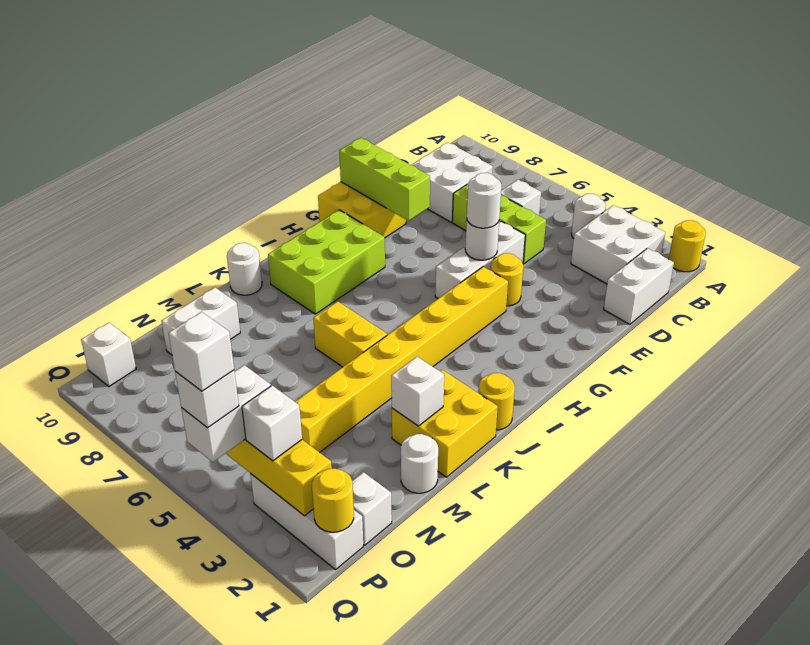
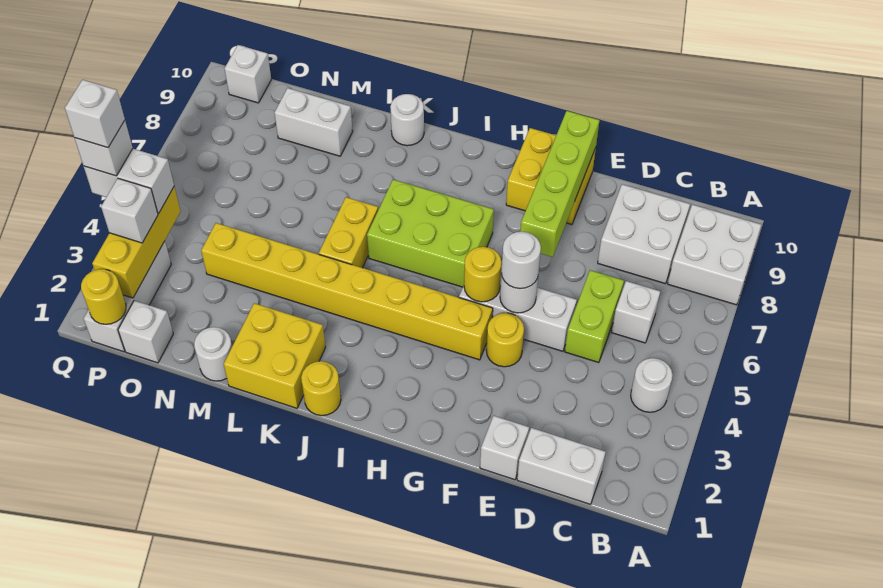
yellow round brick A1 level 1 -> yellow round brick G5 level 2
white brick B2:C3 level 1 -> white brick A8:B9 level 1
lime brick D5:D7 level 1 -> lime brick D5:D6 level 1
lime brick F8:F10 level 2 -> lime brick F7:F10 level 2
lime brick H8:J9 level 1 -> lime brick H6:J7 level 1
white brick L2 level 2 -> white brick E1 level 1

